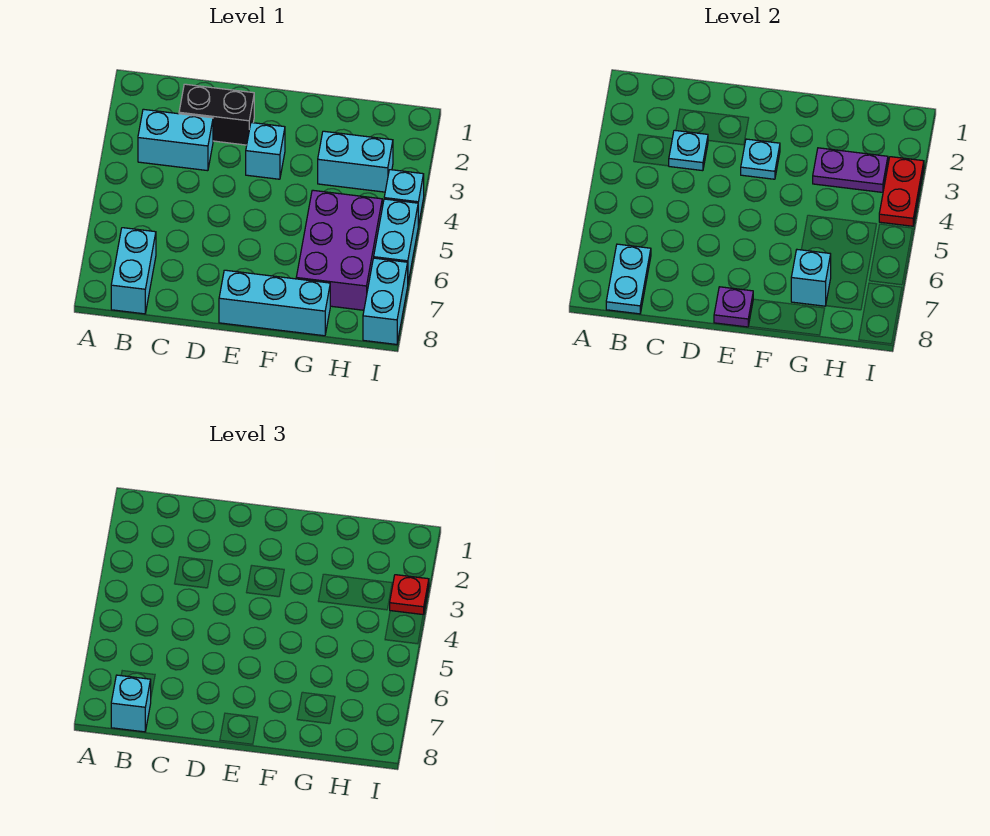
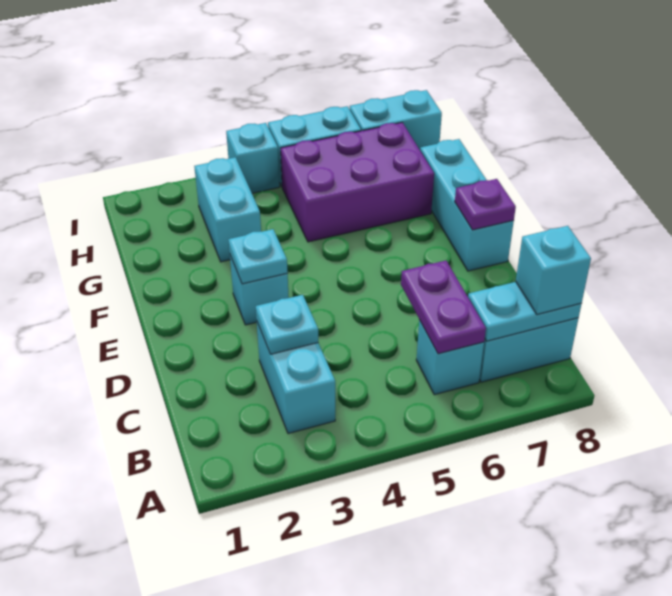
black brick C2:D2 level 1 -> none
purple plate G3:H3 level 2 -> purple plate B6:C6 level 2
cyan brick G7 level 2 -> cyan brick B6 level 1
red plate I3:I4 level 2 -> none
red plate I3 level 3 -> none

